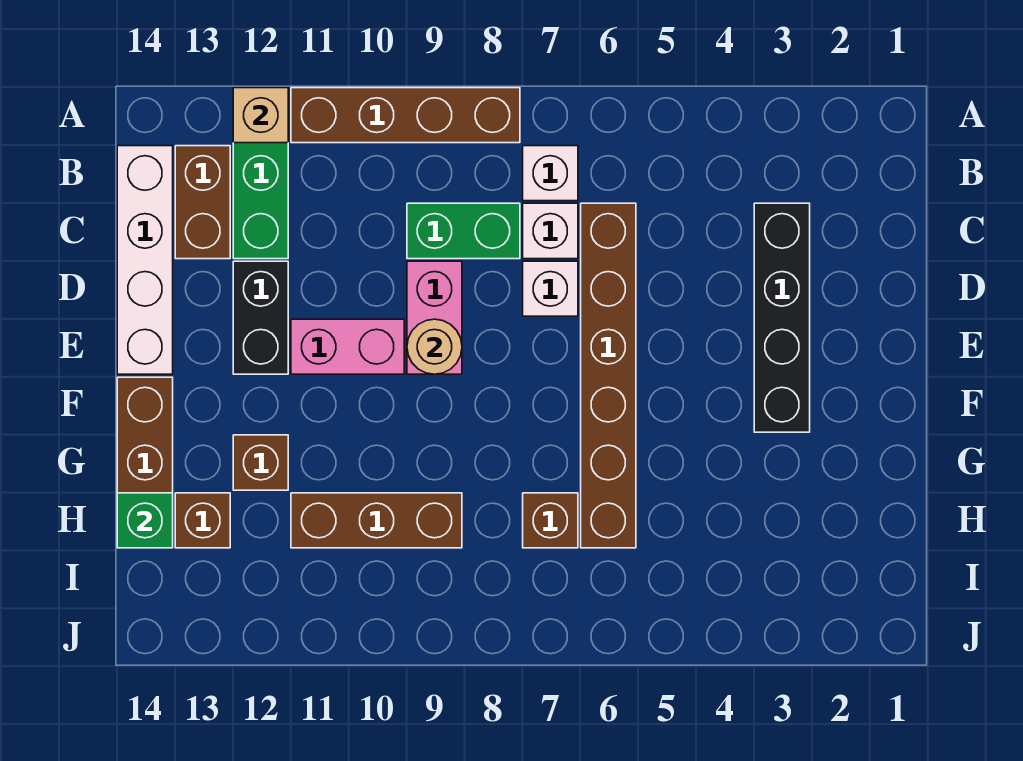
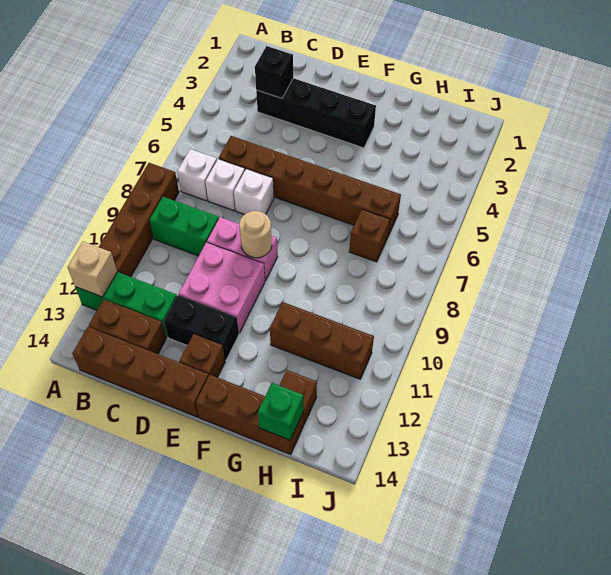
white brick B14:E14 level 1 -> brown brick B14:E14 level 1
none -> black brick C3 level 2
green brick C8:C9 level 1 -> green brick B9:C9 level 1
pink brick E10:E11 level 1 -> pink brick D10:E11 level 1
brown brick G12 level 1 -> brown brick E13 level 1
brown brick H9:H11 level 1 -> brown brick G11:I11 level 1

